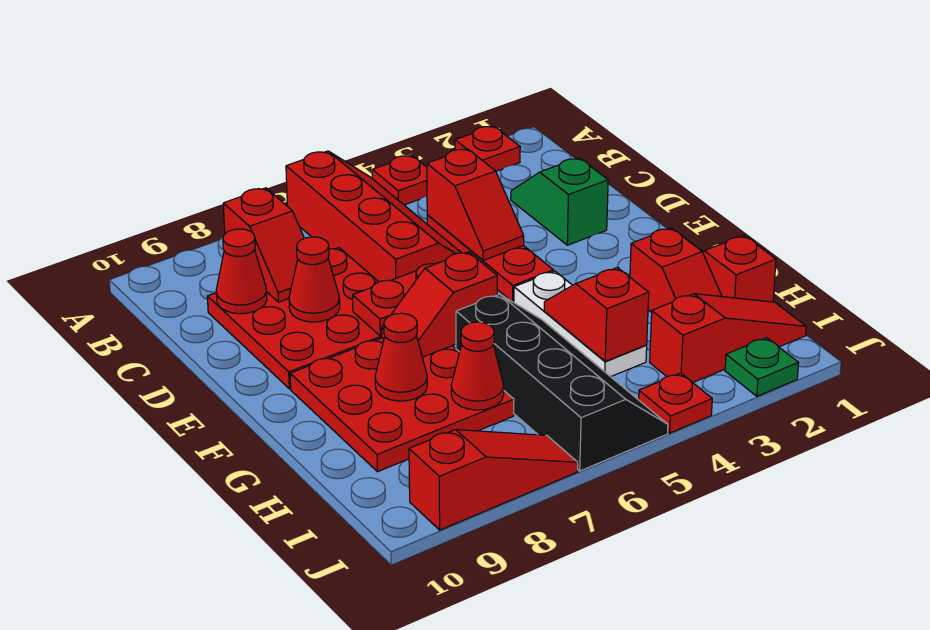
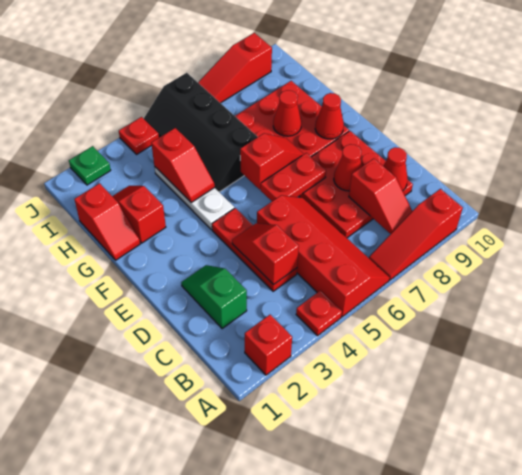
red plate A2 level 1 -> red brick A2 level 1
red slope A5:D6 level 1 top 6 -> red slope A5:D6 level 1 top 5
red slope B8:C8 level 2 top B -> red slope B8:C8 level 2 top C
green slope C2:D2 level 1 top D -> green slope C2:D2 level 1 top C
red cone H7 level 2 -> red cone F9 level 2
red slope I1:I3 level 1 top 3 -> red slope A7:A9 level 1 top 9

